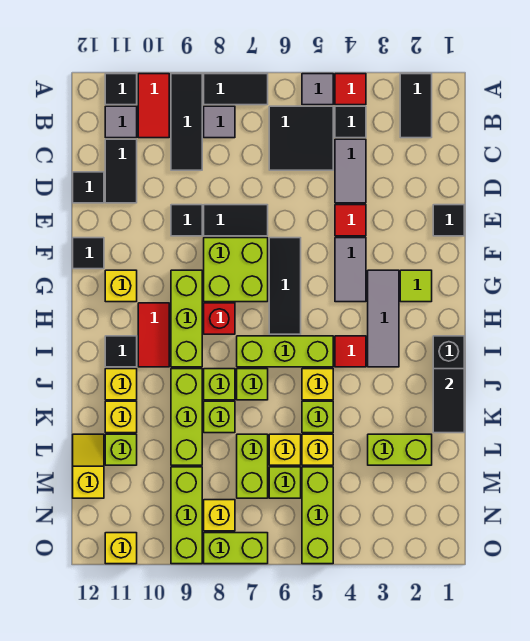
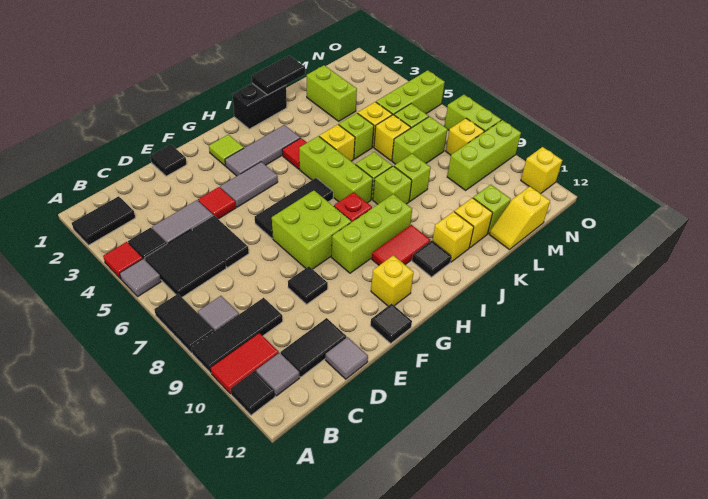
black tile D12 level 1 -> grey tile D12 level 1
black tile E7:E8 level 1 -> black tile D5:D6 level 1
lime brick J9:L9 level 1 -> none

